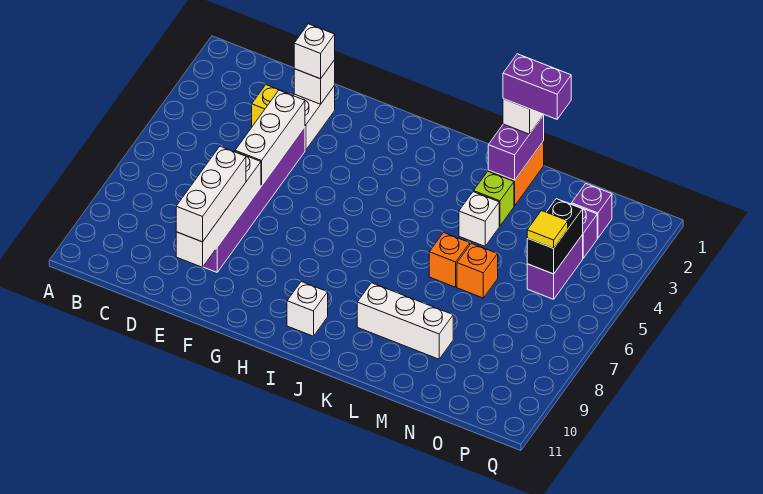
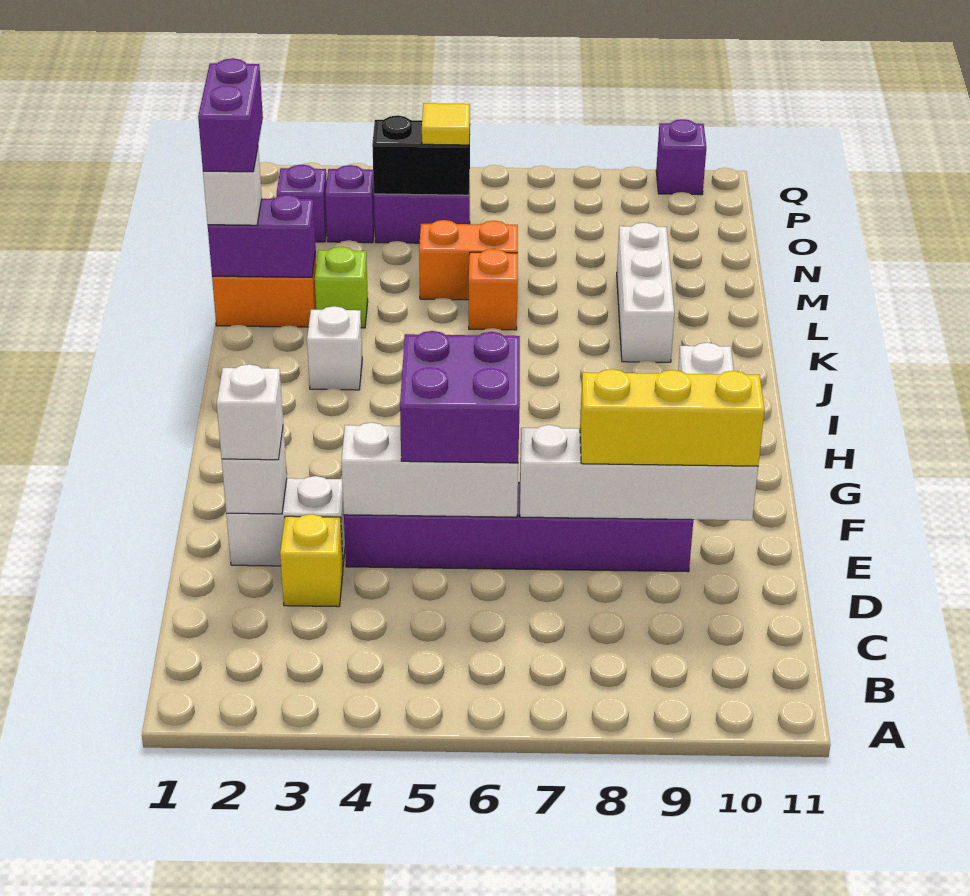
none -> purple brick E5:F6 level 3
white brick E8:E10 level 3 -> yellow brick E8:E10 level 3
white brick L4 level 1 -> white brick J3 level 1
orange brick M6 level 1 -> orange brick M5:M6 level 1
none -> purple brick Q10 level 1

